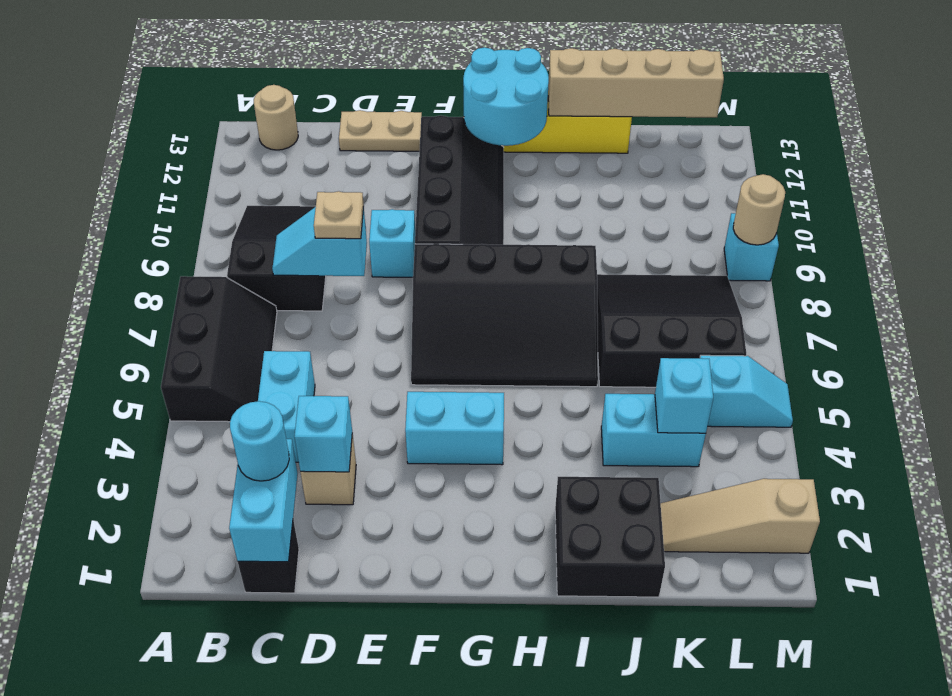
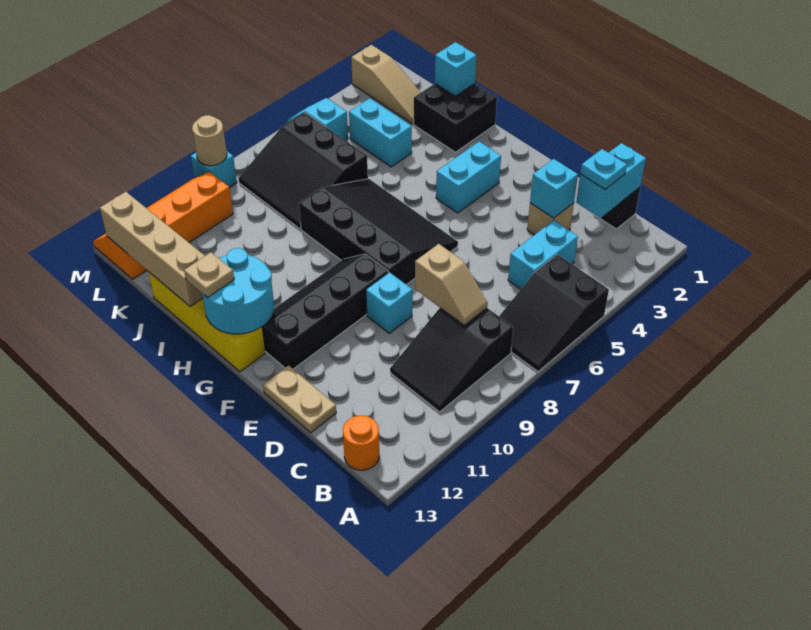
black slope A5:B7 level 1 top A -> black slope A5:B7 level 1 top 5
tan round brick B13 level 1 -> orange round brick B13 level 1
cyan round brick C2 level 3 -> cyan plate C2 level 3
cyan slope C8:D8 level 2 top D -> tan slope C8:D8 level 2 top D
tan plate D8 level 3 -> tan plate H13 level 3
cyan brick F4:G4 level 1 -> cyan brick G3:G4 level 1
cyan brick K4 level 2 -> cyan brick J1 level 2
none -> orange slope L10:M13 level 1 top L

